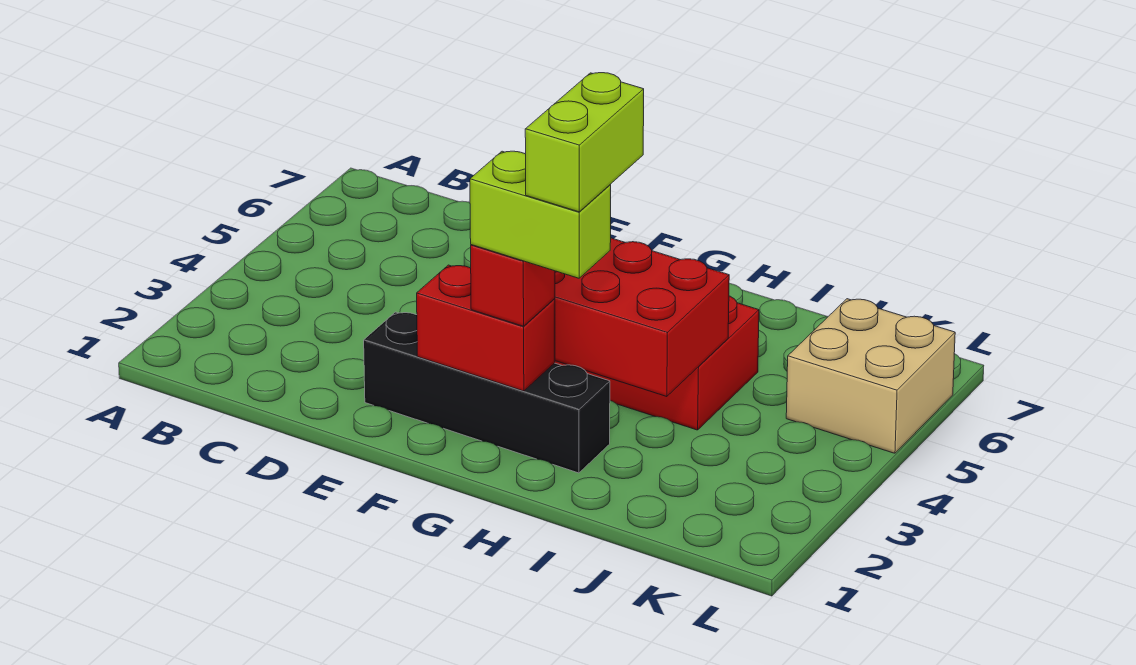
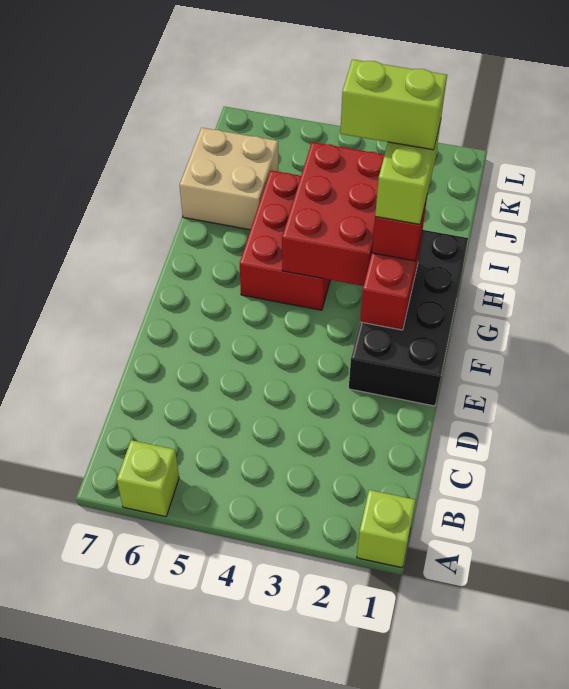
none -> lime brick A1 level 1
none -> lime brick A6 level 1
black brick E2:H2 level 1 -> black brick E1:H2 level 1
tan brick K5:L6 level 1 -> tan brick I6:J7 level 1

